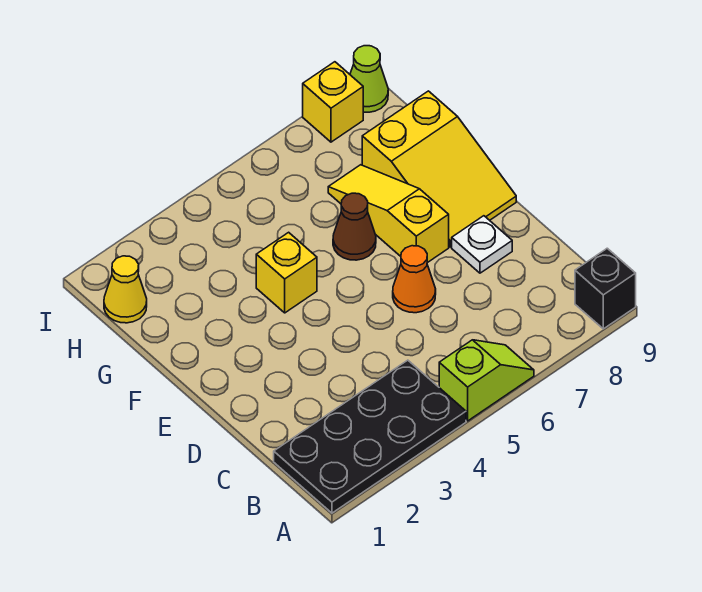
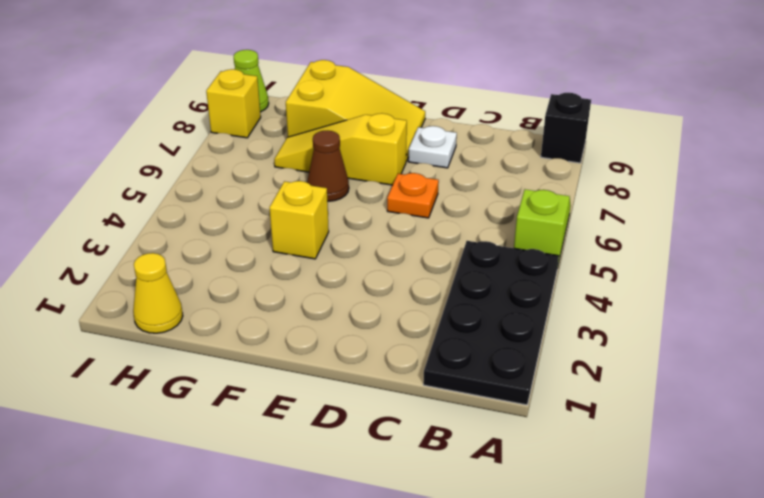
orange cone D6 level 1 -> orange plate D6 level 1

